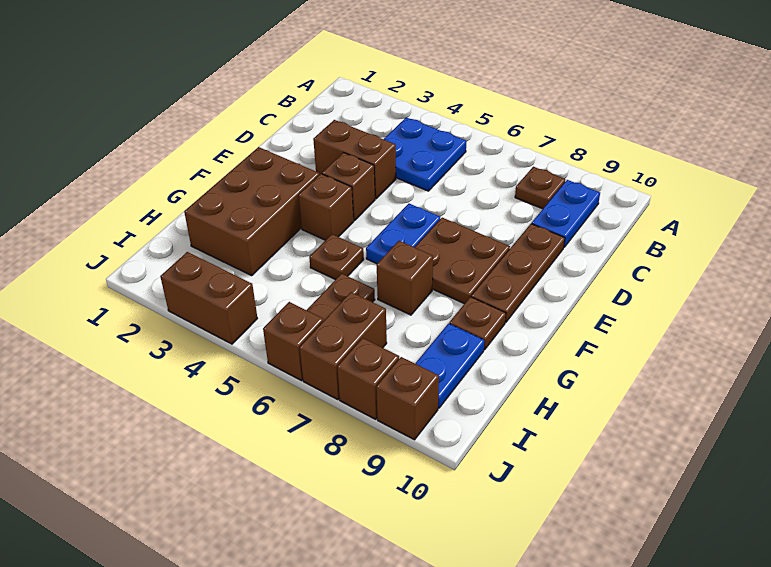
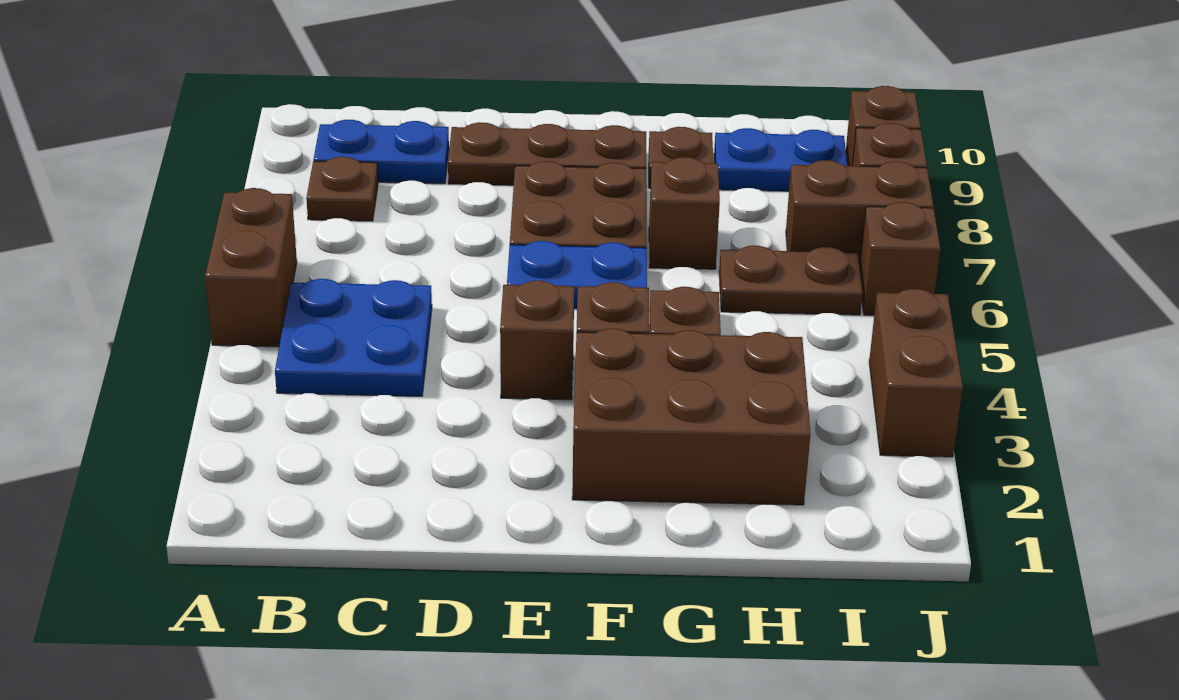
brown brick D3:D4 level 1 -> brown brick A5:A6 level 1

